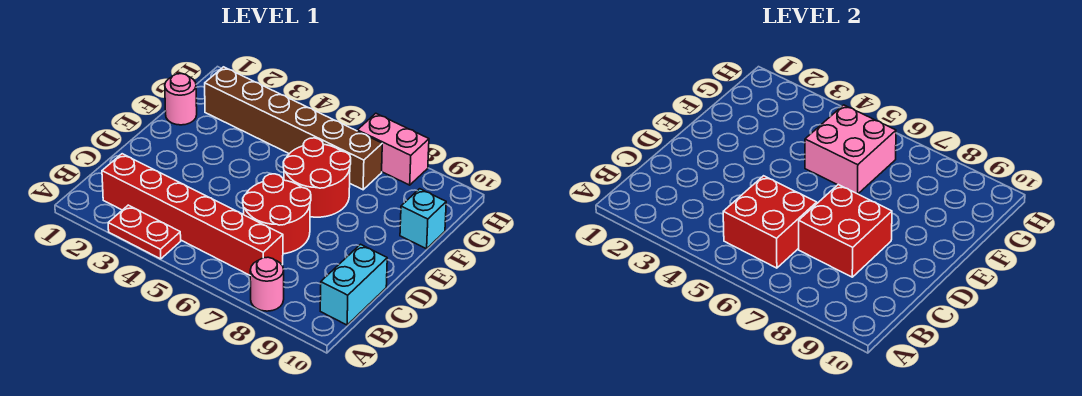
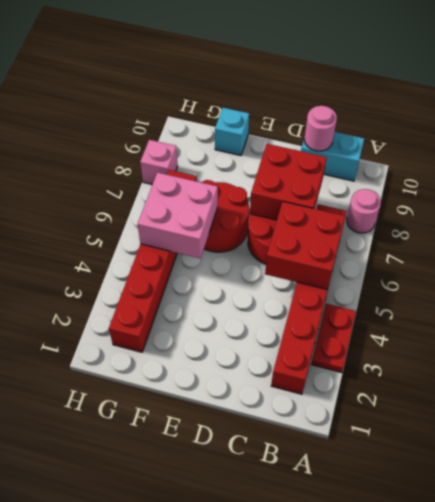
pink round brick F1 level 1 -> pink round brick C10 level 2
brown brick G2:G7 level 1 -> red brick G2:G7 level 1
pink brick H7:H8 level 1 -> pink brick H8 level 1

